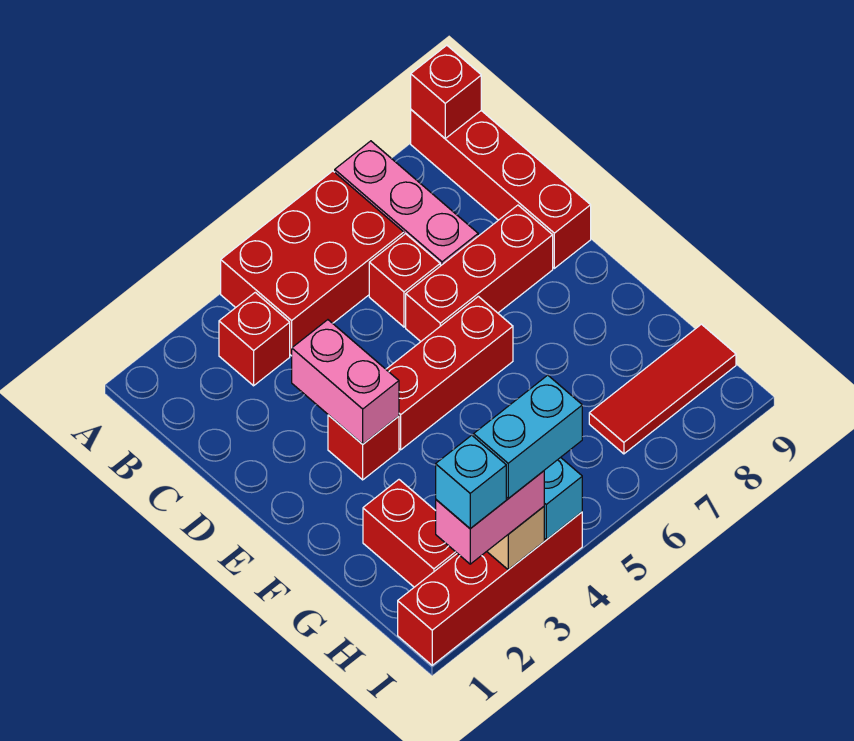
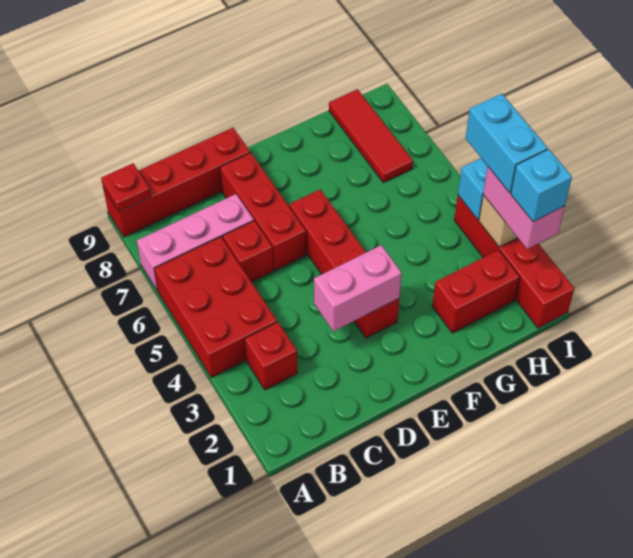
red brick A9 level 2 -> red plate A9 level 2

